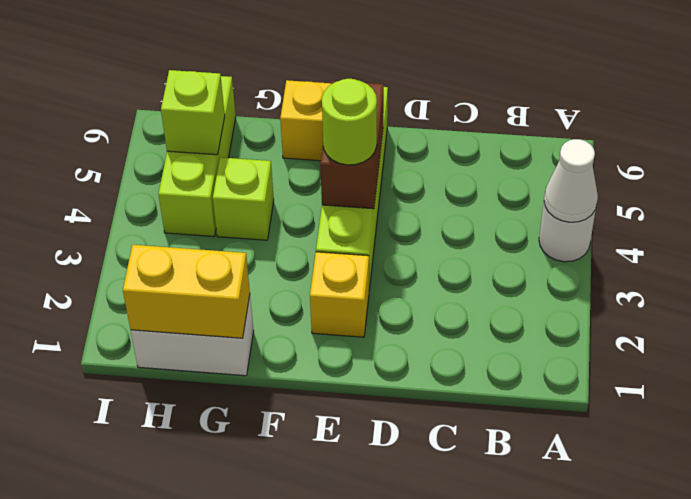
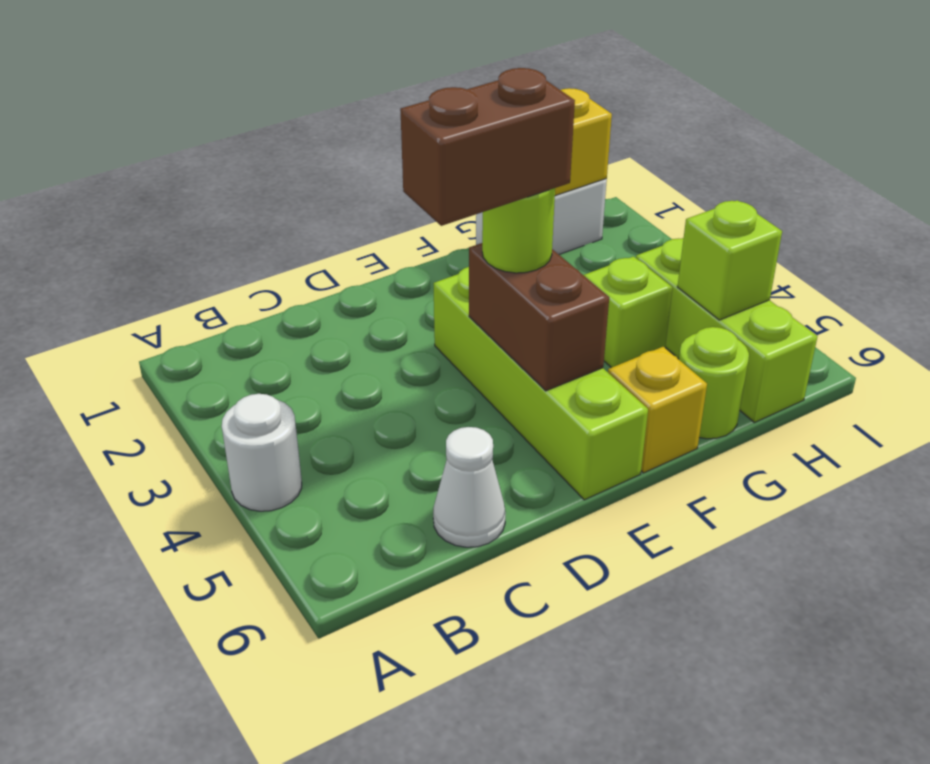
white cone A4 level 2 -> white cone C6 level 1
none -> brown brick D4:E4 level 4
yellow brick E2 level 1 -> none
none -> lime round brick G6 level 1

